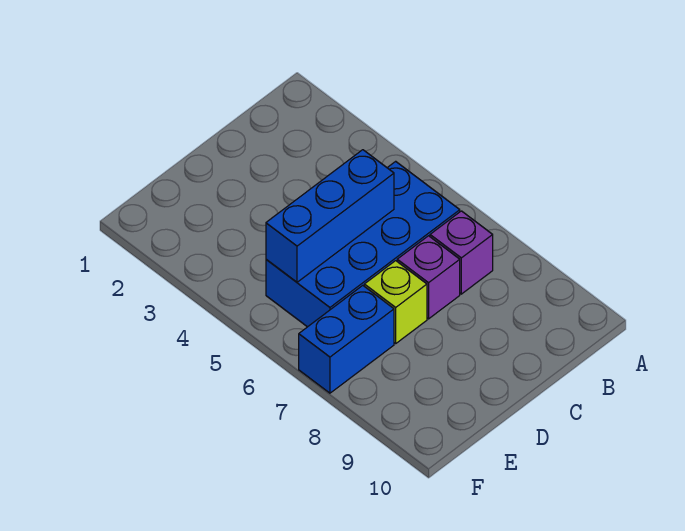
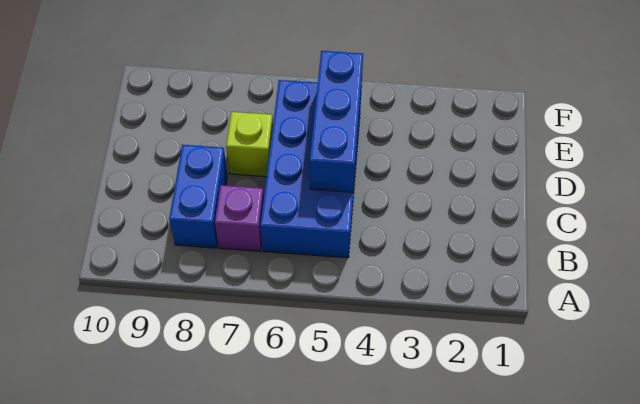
purple brick C7 level 1 -> none
blue brick E7:F7 level 1 -> blue brick B8:C8 level 1

